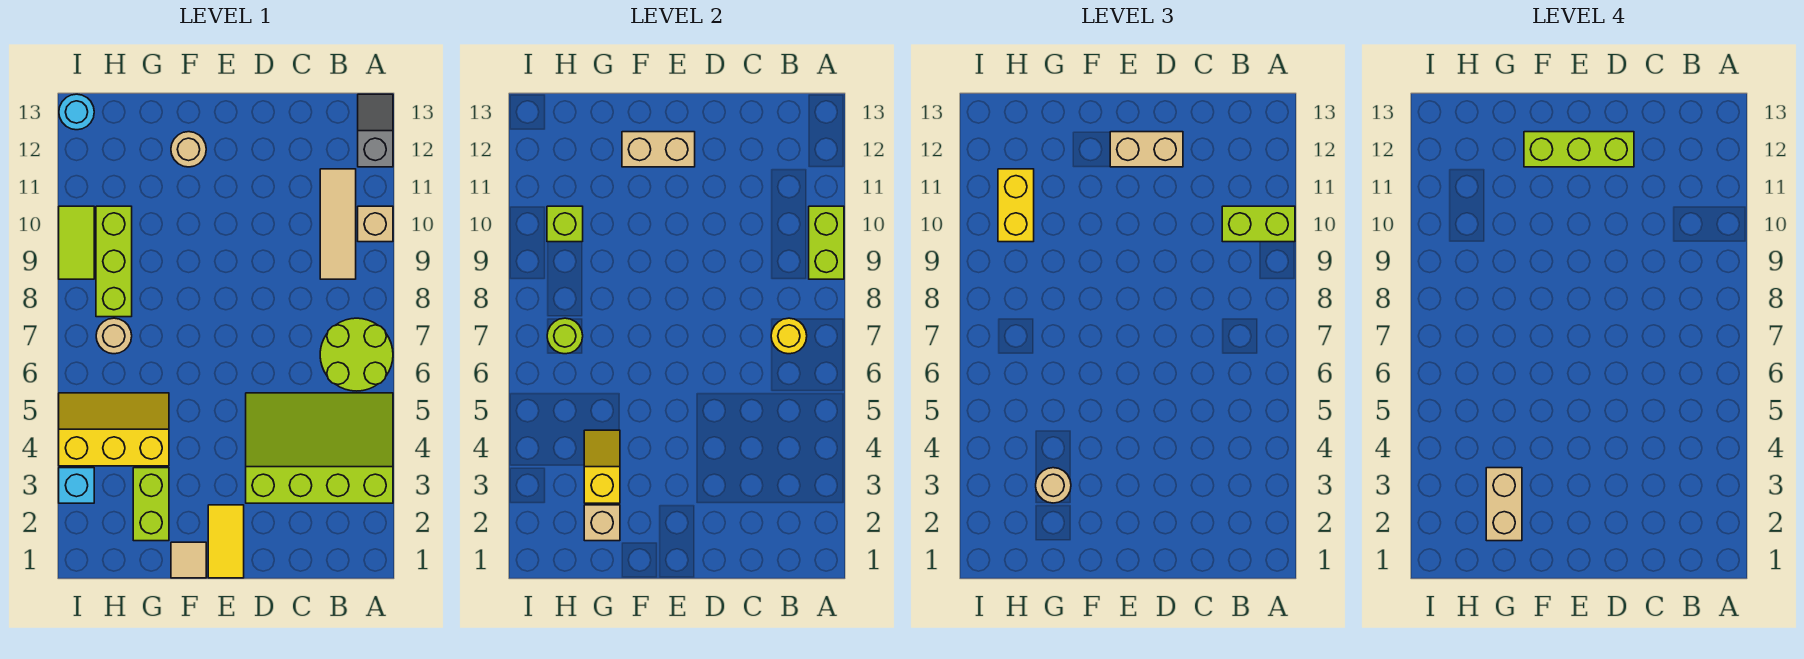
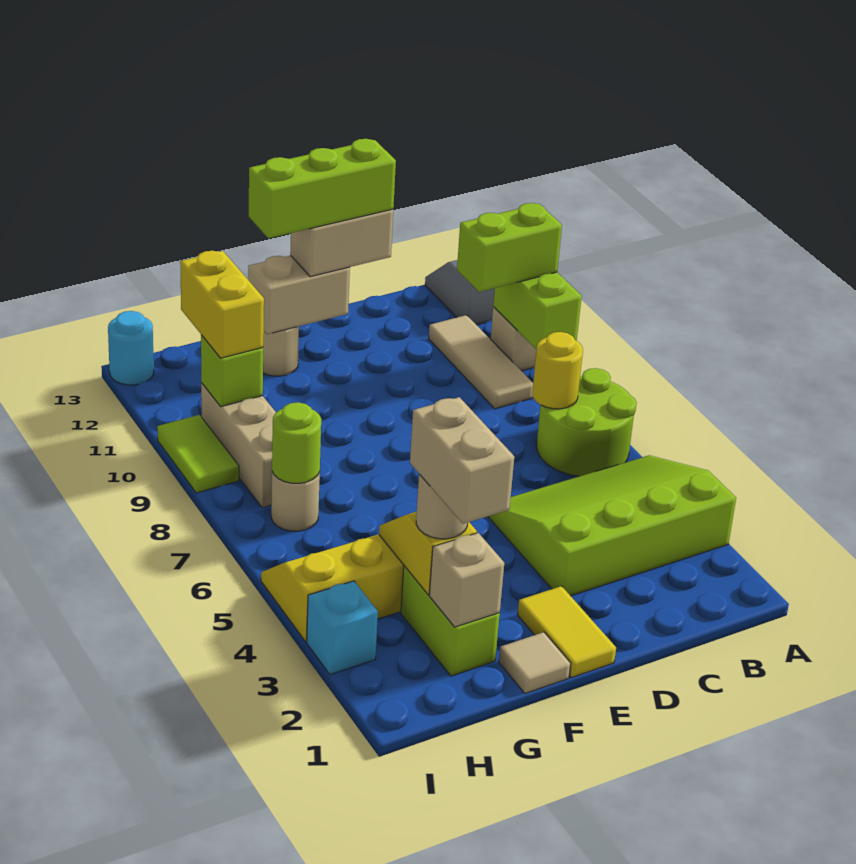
lime brick H8:H10 level 1 -> tan brick H8:H10 level 1

